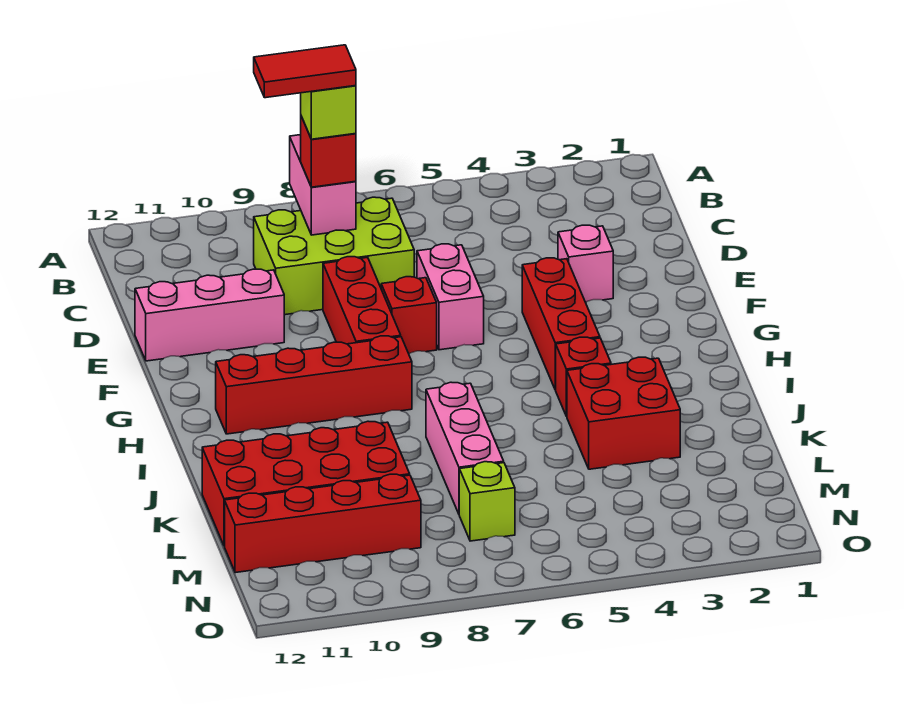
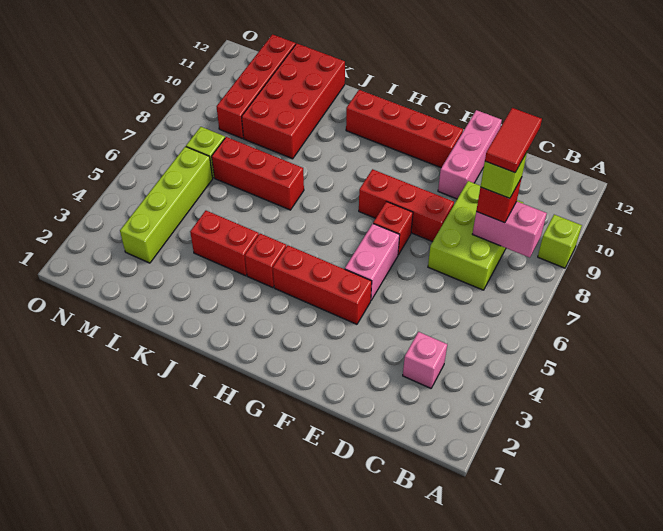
none -> lime brick A9 level 1
pink brick E3 level 1 -> pink brick C3 level 1
pink brick E6:F6 level 1 -> pink brick F5:F6 level 1
red brick H8:H11 level 1 -> red brick F11:I11 level 1
red brick J3:K4 level 1 -> red brick J4:K4 level 1
pink brick J7:L7 level 1 -> red brick J7:L7 level 1
none -> lime brick M3:M6 level 1

